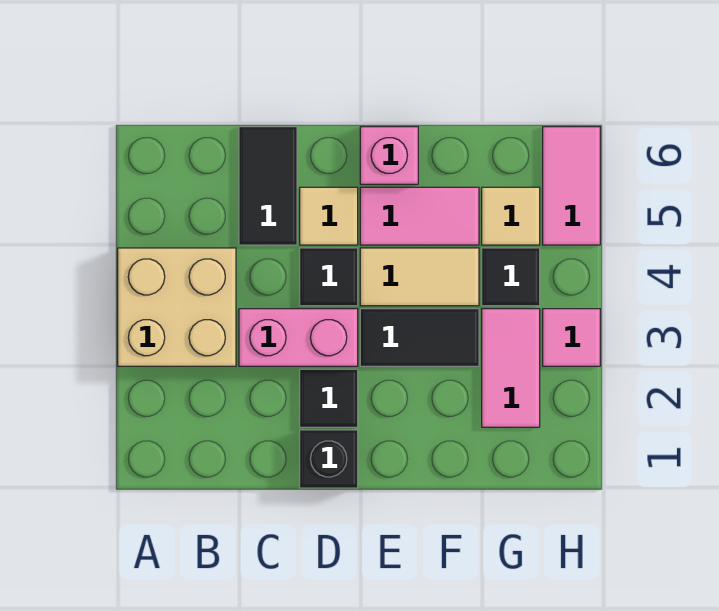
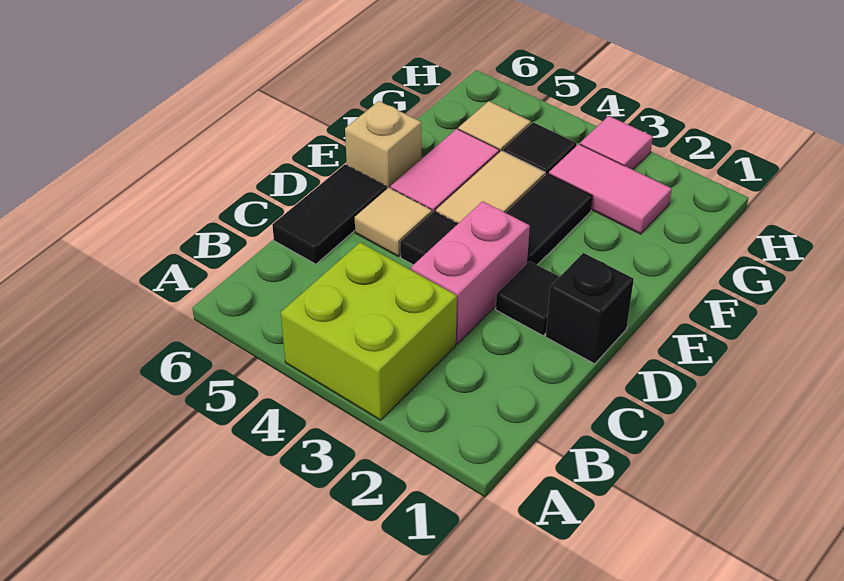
tan brick A3:B4 level 1 -> lime brick A3:B4 level 1
black tile C5:C6 level 1 -> black tile C6:D6 level 1
pink brick E6 level 1 -> tan brick E6 level 1
pink tile H5:H6 level 1 -> none

